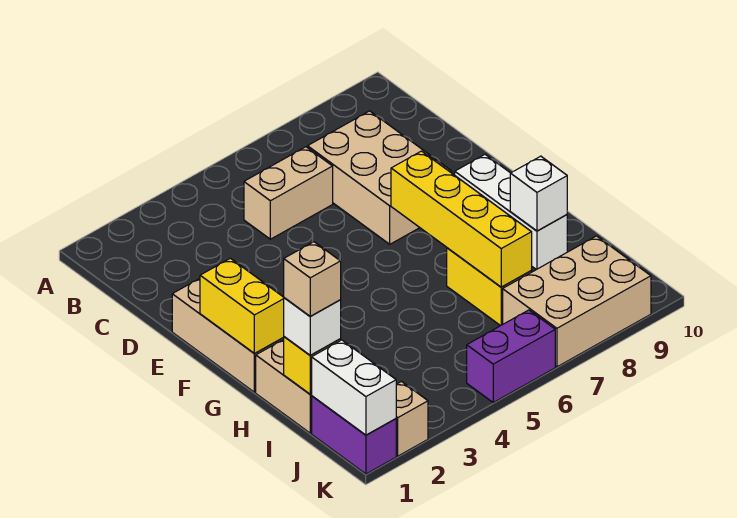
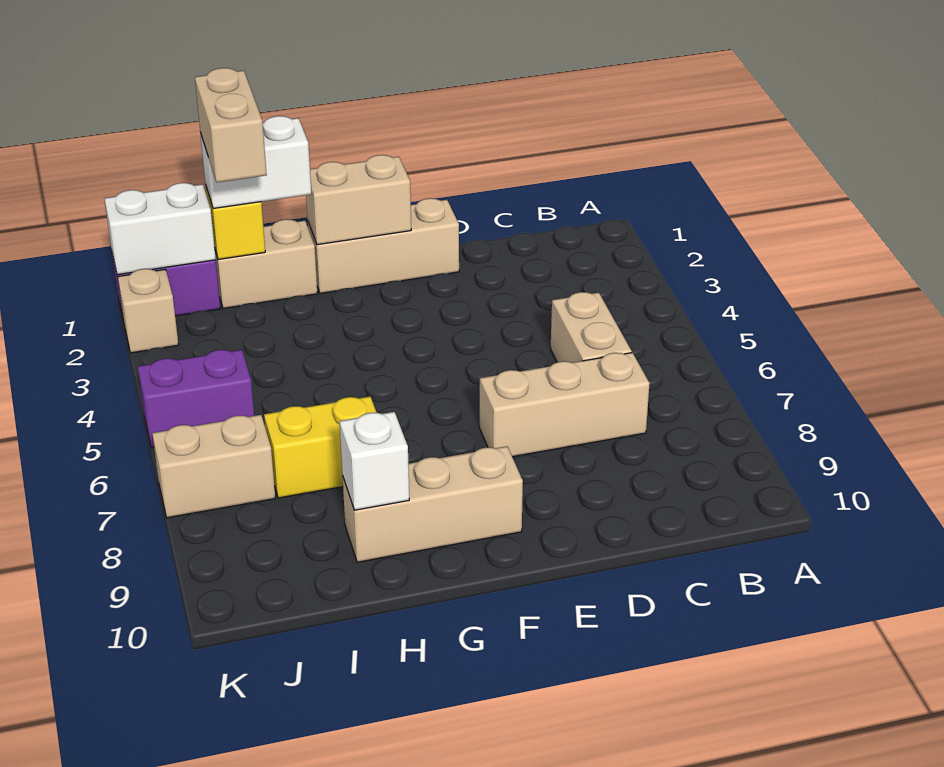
tan brick C7:E8 level 1 -> tan brick C7:E7 level 1
yellow brick F1:G1 level 2 -> tan brick F1:G1 level 2
yellow brick F7:I7 level 2 -> none
white brick F9:H9 level 1 -> tan brick F9:H9 level 1
white brick I1 level 3 -> white brick H1:I1 level 3
tan brick I1 level 4 -> tan brick I1:I2 level 4
tan brick J7:K9 level 1 -> tan brick J7:K7 level 1
purple brick K5:K6 level 1 -> purple brick J5:K5 level 1

